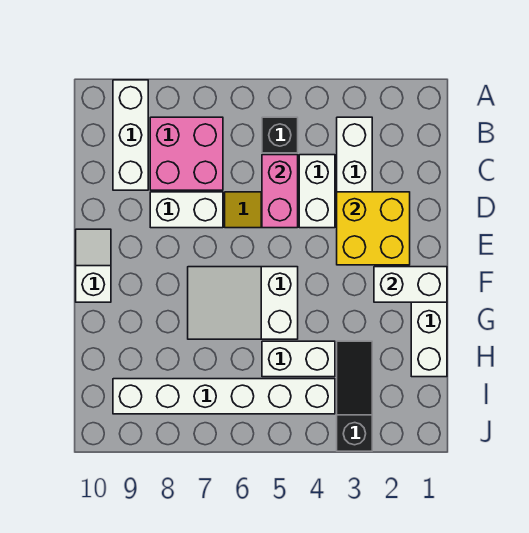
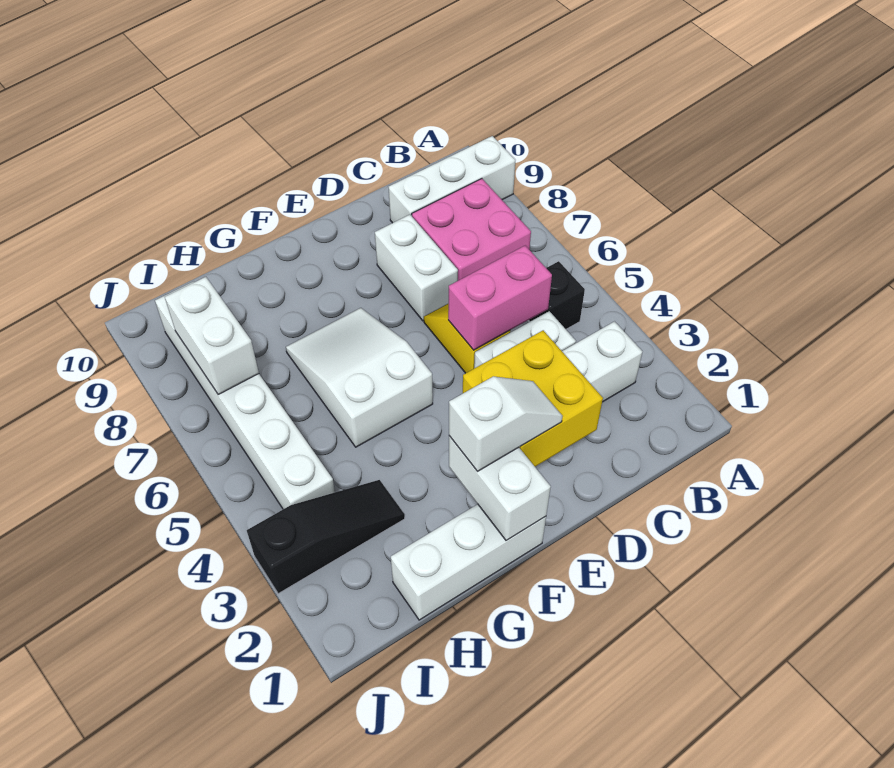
white slope E10:F10 level 1 top F -> white slope E2:F2 level 3 top F
white brick H4:H5 level 1 -> white brick I7:I8 level 2

